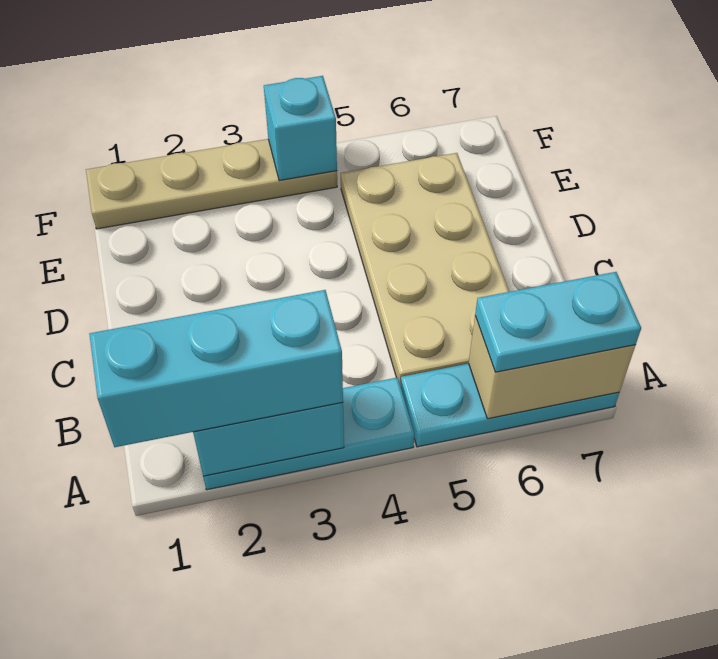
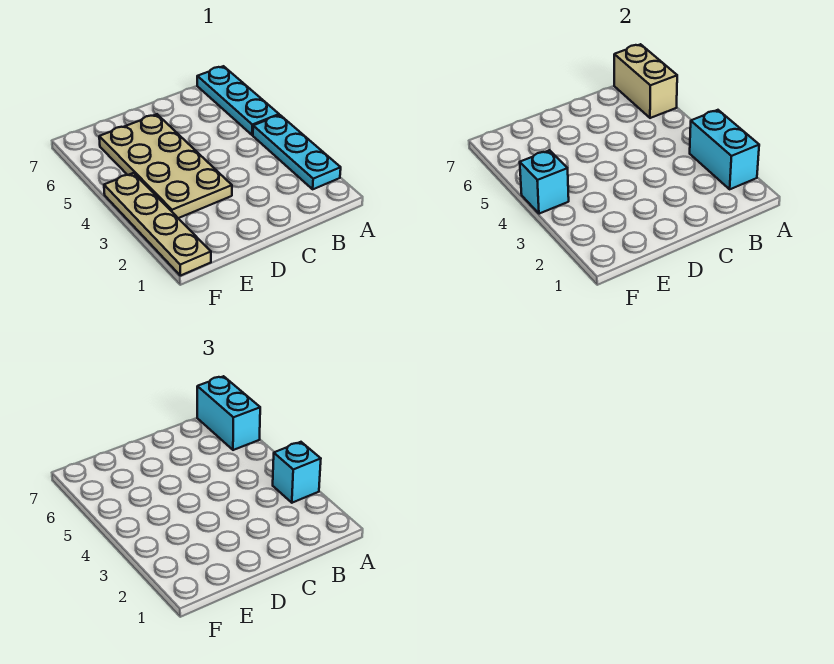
cyan brick A1:A3 level 3 -> cyan brick A3 level 3
cyan plate A6:A7 level 3 -> cyan brick A6:A7 level 3
tan plate B5:E6 level 1 -> tan plate D3:E6 level 1

